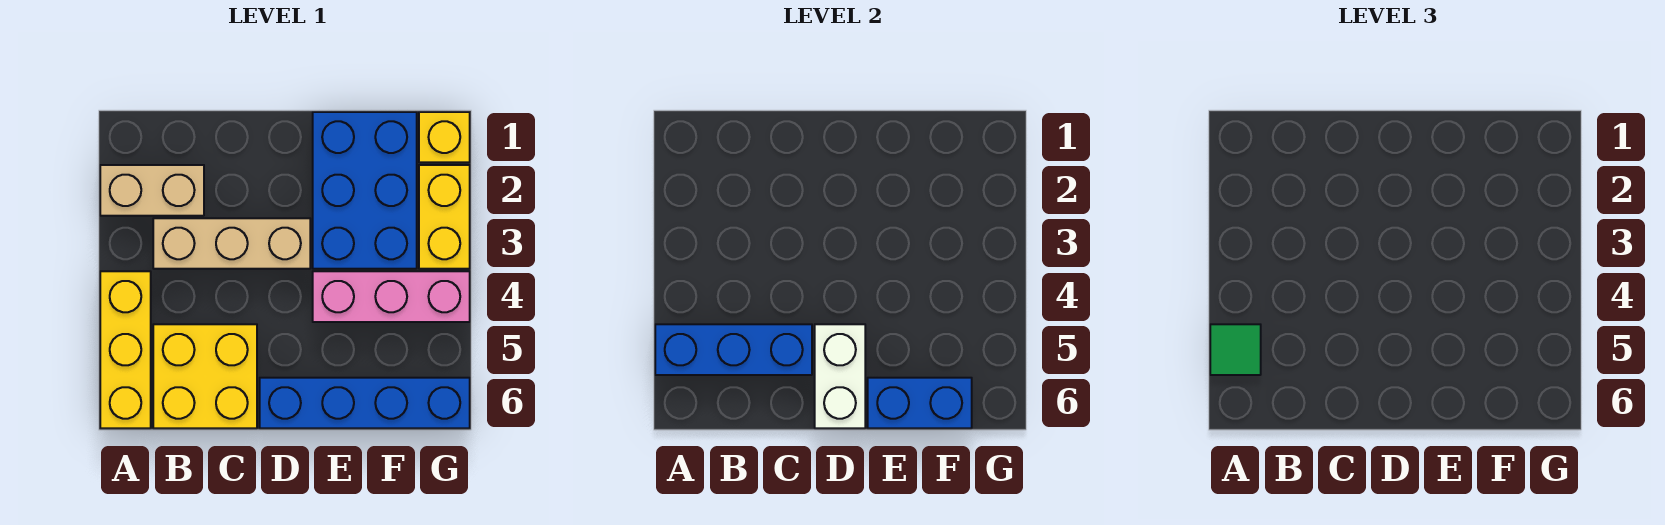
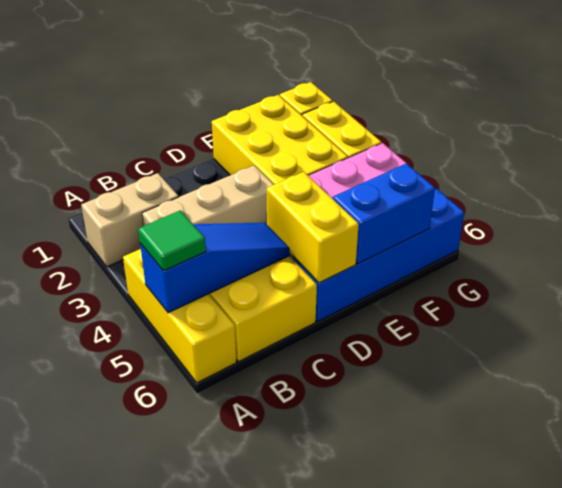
blue brick A5:C5 level 2 -> blue slope A5:C5 level 2 top A
white brick D5:D6 level 2 -> yellow brick D5:D6 level 2
blue brick E1:F3 level 1 -> yellow brick E1:F3 level 1

